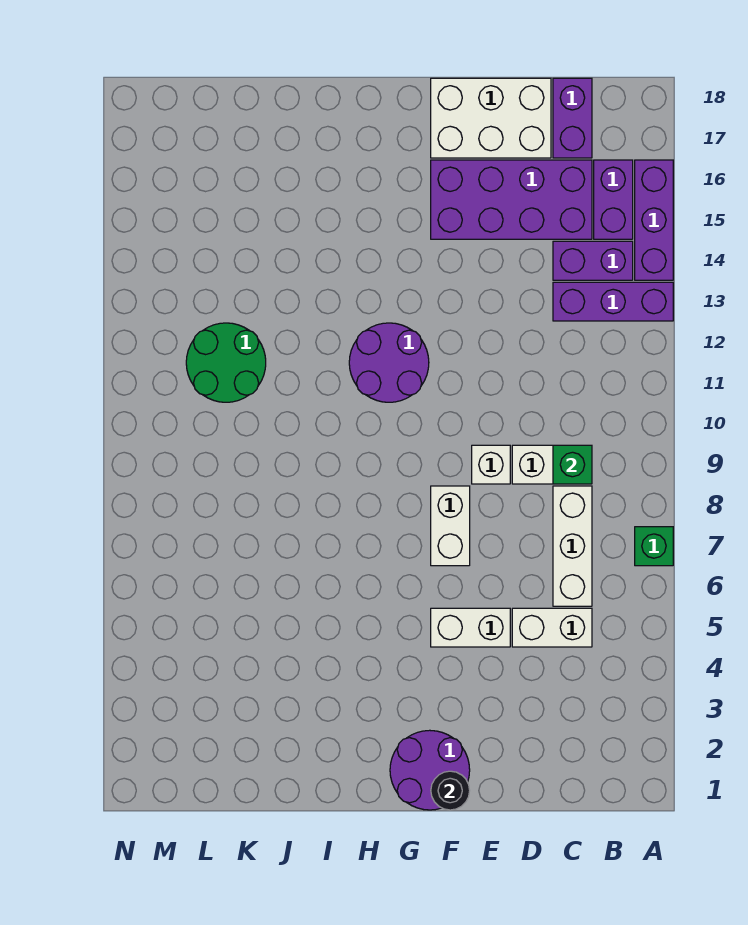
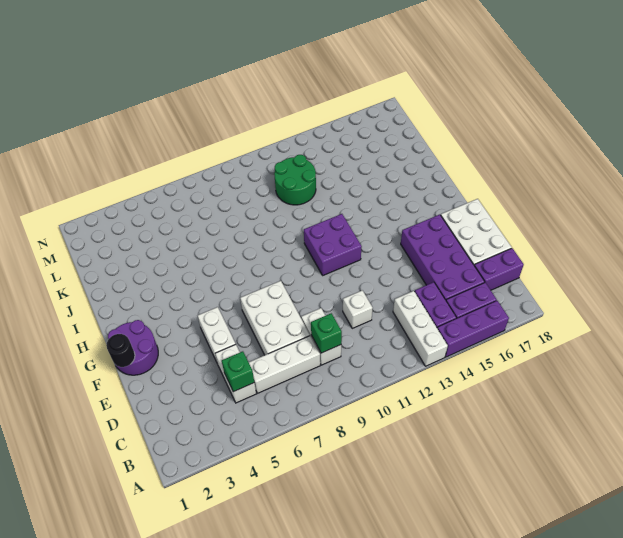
green brick A7 level 1 -> green brick C5 level 2
purple brick A13:C13 level 1 -> white brick A13:C13 level 1
white brick E9 level 1 -> white brick D11 level 1
white brick F7:F8 level 1 -> white brick D7:F8 level 1
purple round brick G11:H12 level 1 -> purple brick G11:H12 level 1

